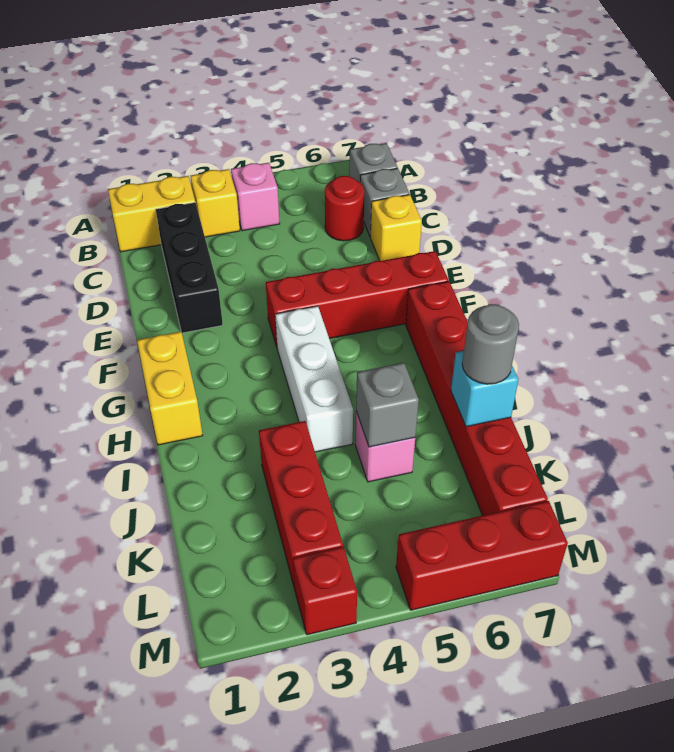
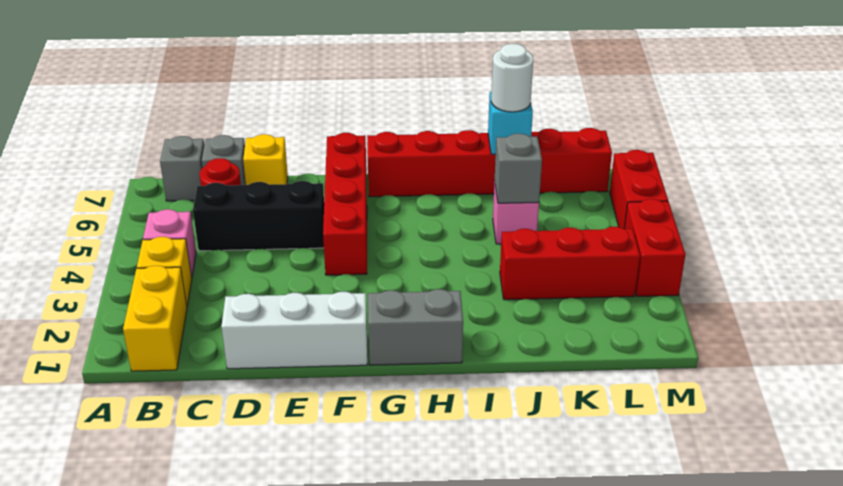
black brick C2:E2 level 1 -> black brick C5:E5 level 1
yellow brick G1:H1 level 1 -> grey brick G1:H1 level 1
white brick G4:I4 level 1 -> white brick D1:F1 level 1
grey round brick J7 level 3 -> white round brick J7 level 3
red brick M3 level 1 -> red brick M3:M4 level 1
red brick M5:M7 level 1 -> red brick M5:M6 level 1

